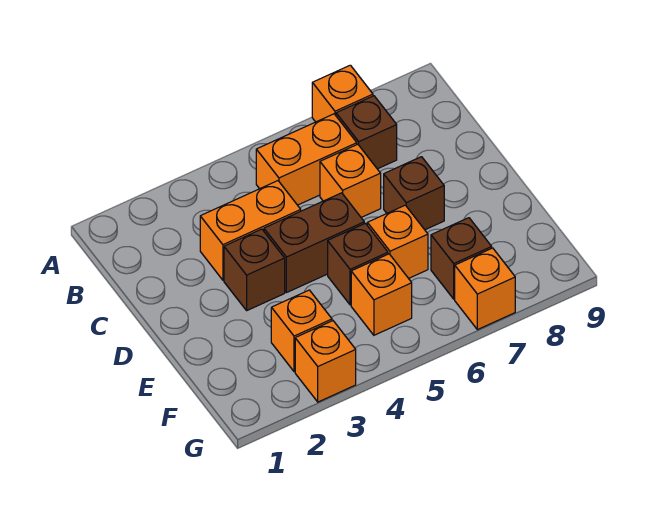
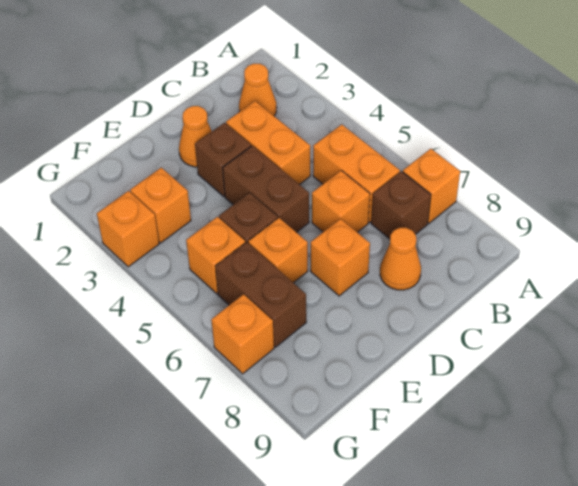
none -> orange cone B2 level 1
none -> orange cone C8 level 1
none -> orange cone D2 level 1
brown brick D7 level 1 -> orange brick D7 level 1
brown brick F7 level 1 -> brown brick F6:F7 level 1

